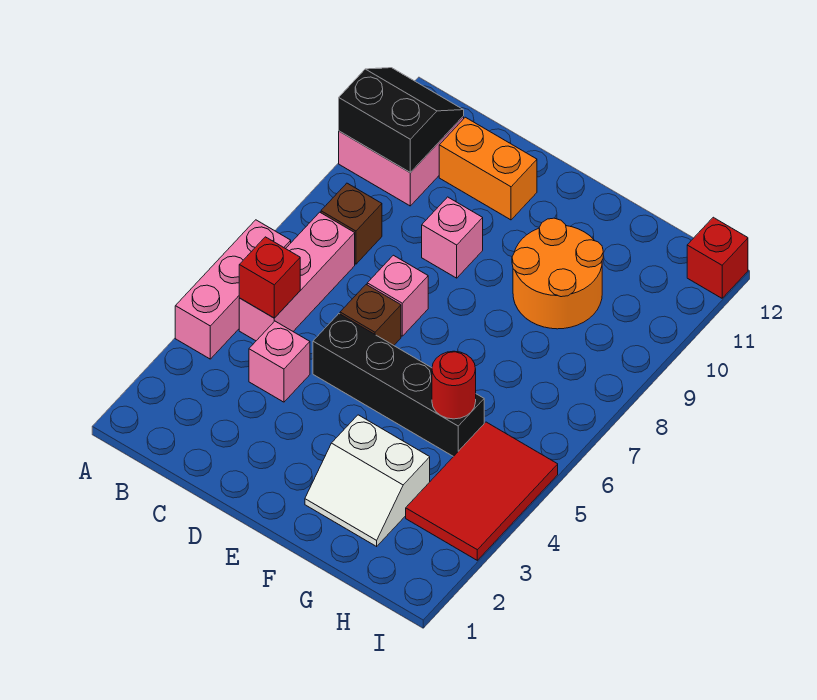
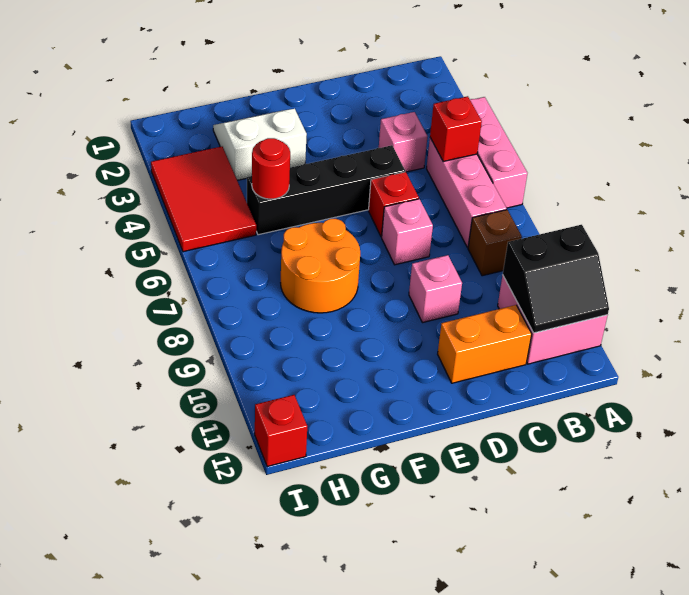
brown brick D6 level 1 -> red brick D6 level 1
orange round brick F9:G10 level 1 -> orange round brick F7:G8 level 1

